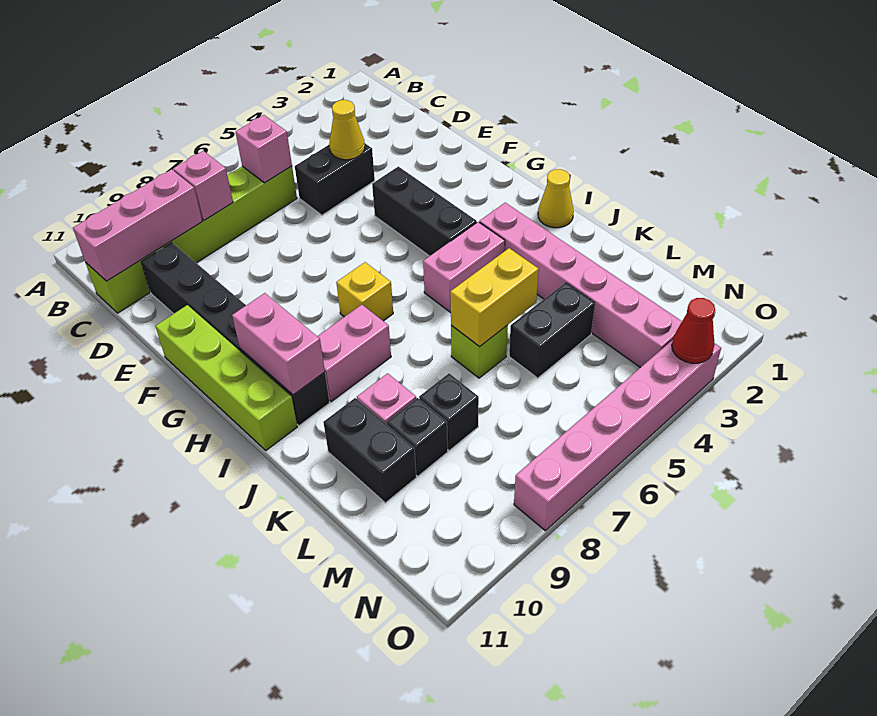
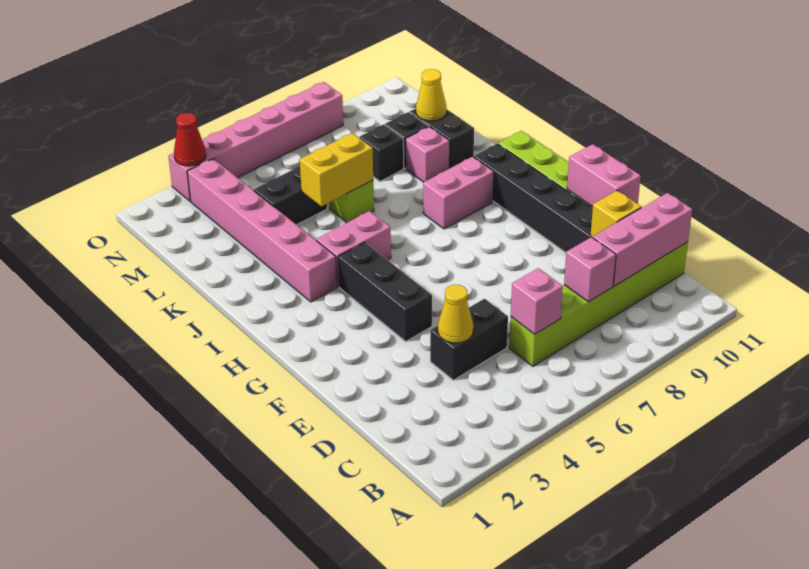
yellow brick H7 level 1 -> yellow brick D10 level 2
pink brick H10:I10 level 2 -> pink brick E11:F11 level 2
yellow cone I1 level 1 -> yellow cone L10 level 2

